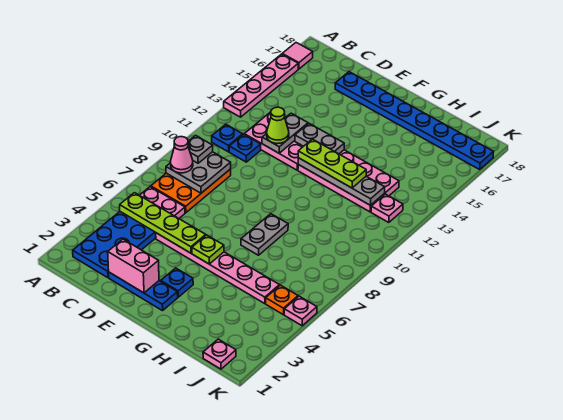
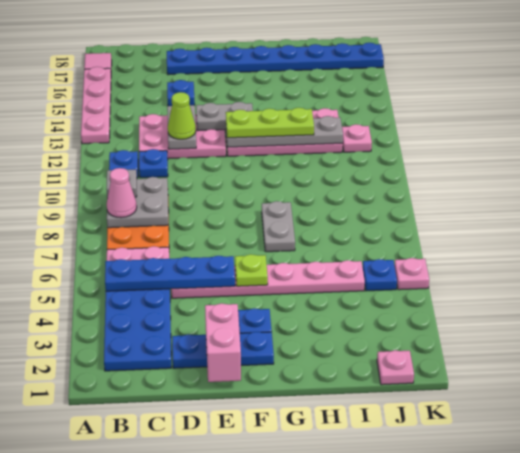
lime plate B5:E5 level 2 -> blue plate B5:E5 level 2
pink brick D2:E2 level 2 -> pink brick E1:E2 level 2
none -> blue plate D15 level 1
orange plate J5 level 1 -> blue plate J5 level 1

